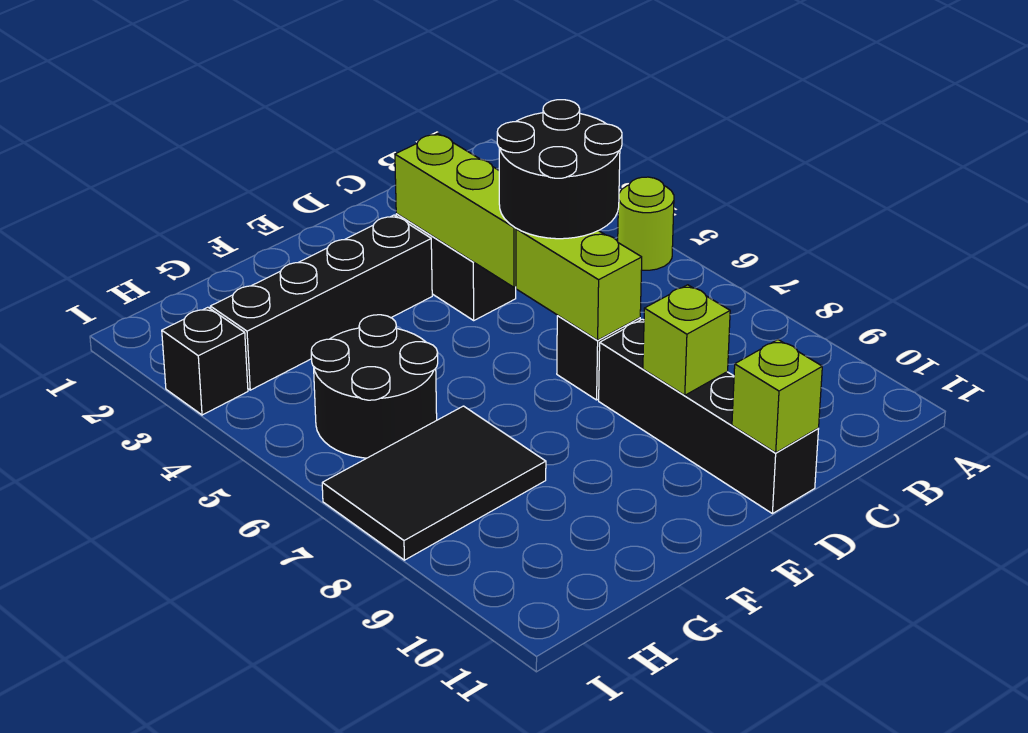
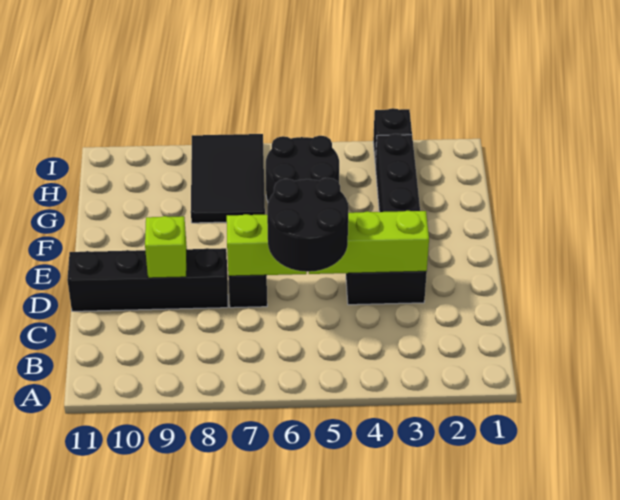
lime round brick A5 level 1 -> none
lime brick D11 level 2 -> none

